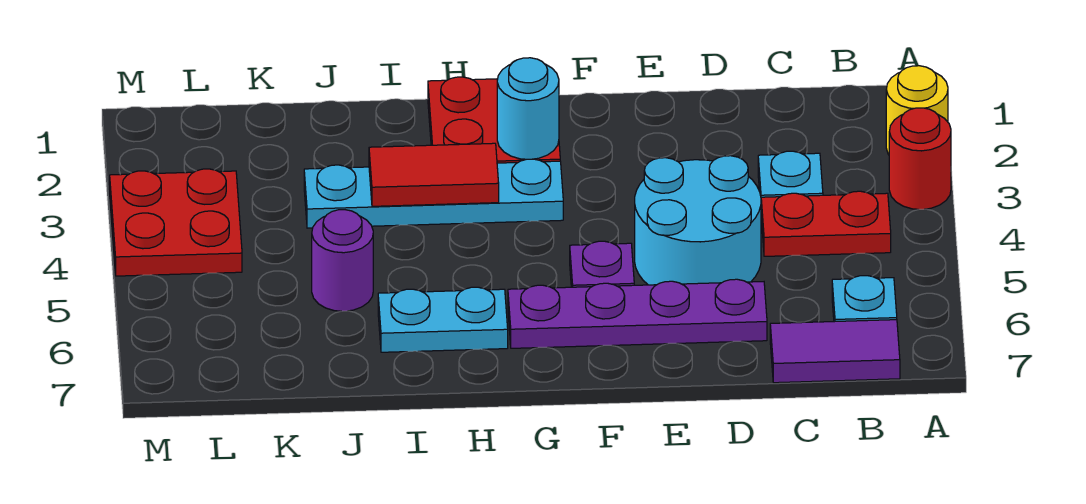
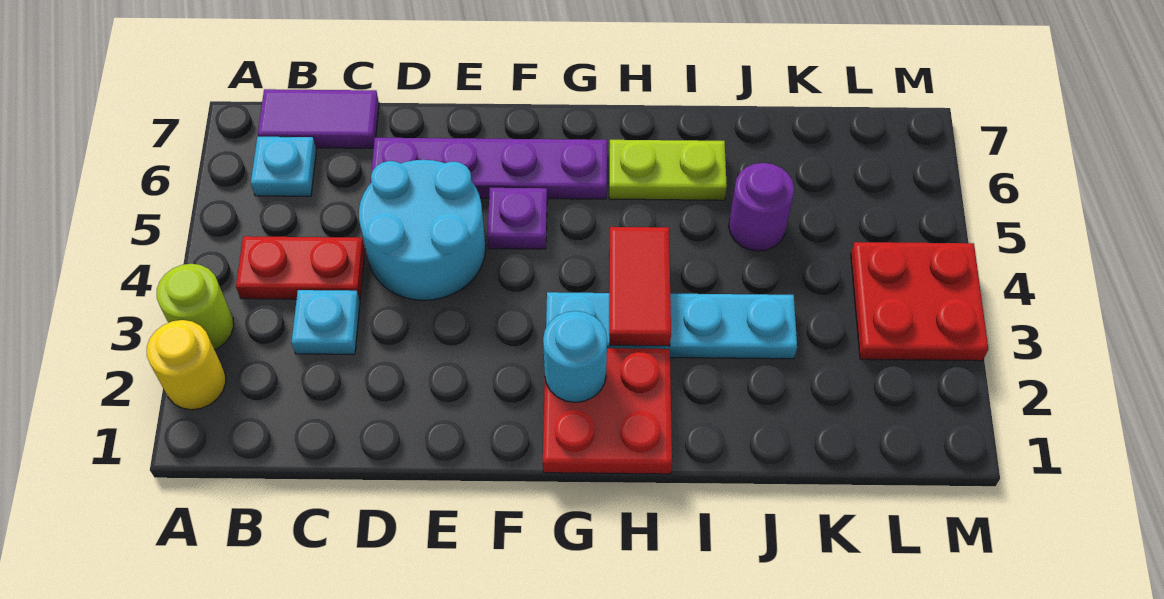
red round brick A3 level 1 -> lime round brick A3 level 1
red tile H3:I3 level 2 -> red tile H3:H4 level 2
cyan plate H6:I6 level 1 -> lime plate H6:I6 level 1

